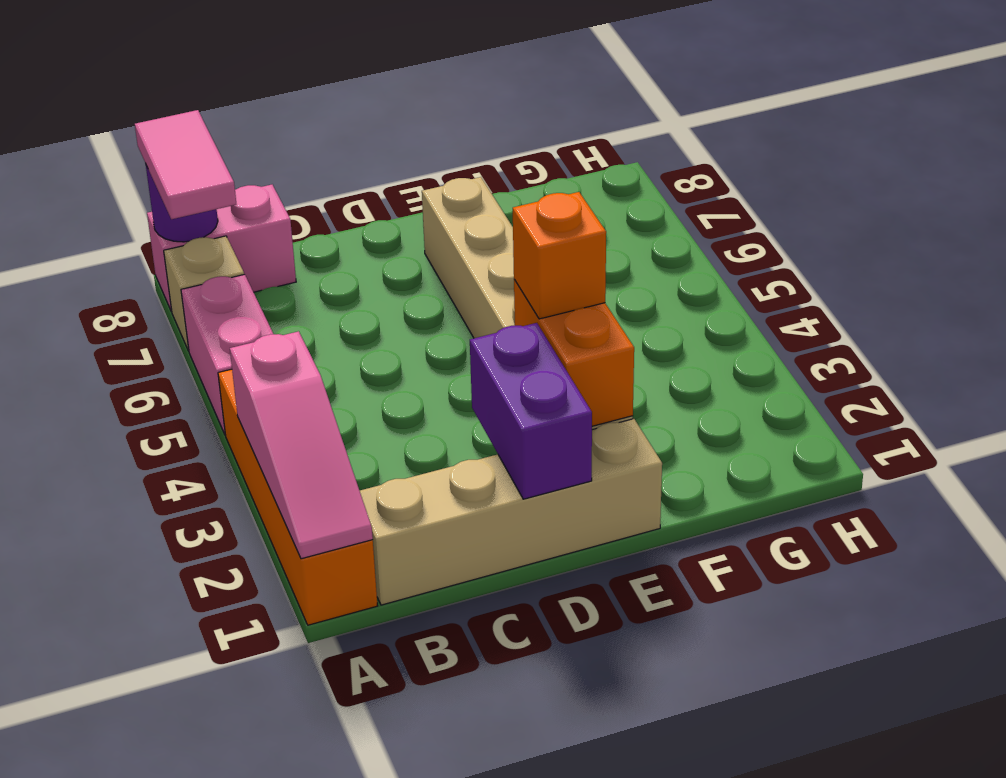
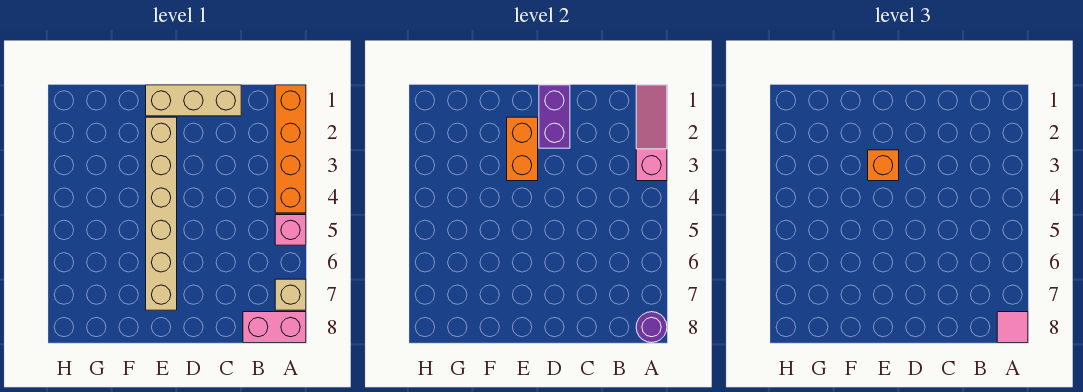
pink brick A5:A6 level 1 -> pink brick A5 level 1
pink tile A7:A8 level 3 -> pink tile A8 level 3
tan brick B1:E1 level 1 -> tan brick C1:E1 level 1

